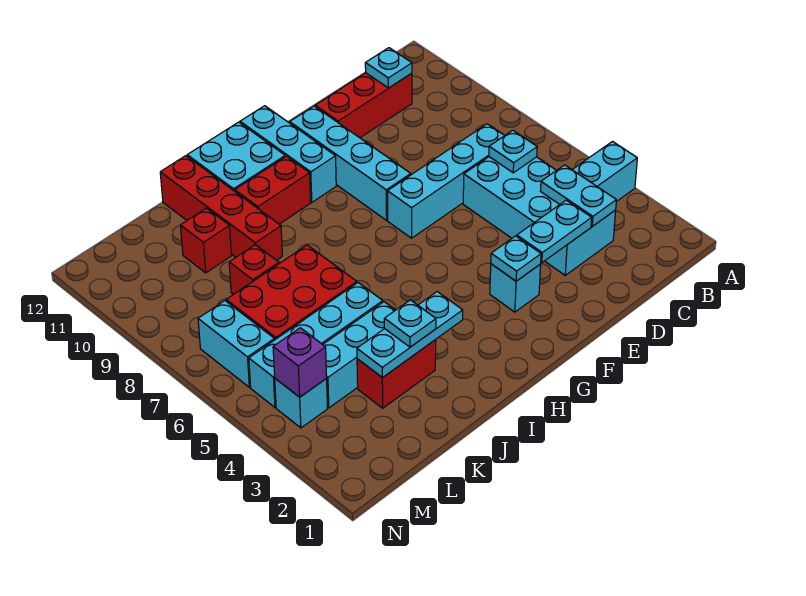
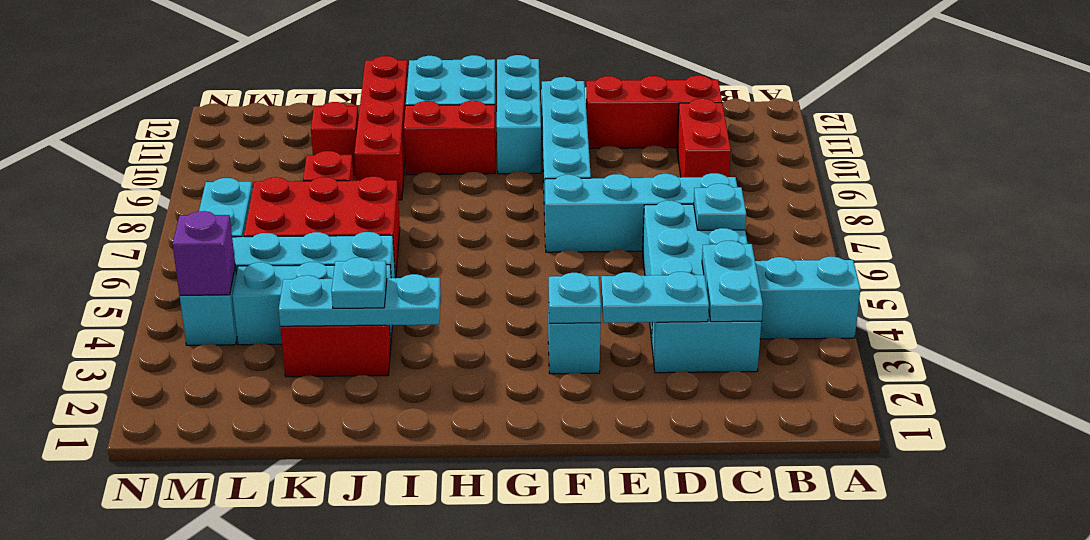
none -> red brick C9:C10 level 1
cyan plate C11 level 2 -> none

